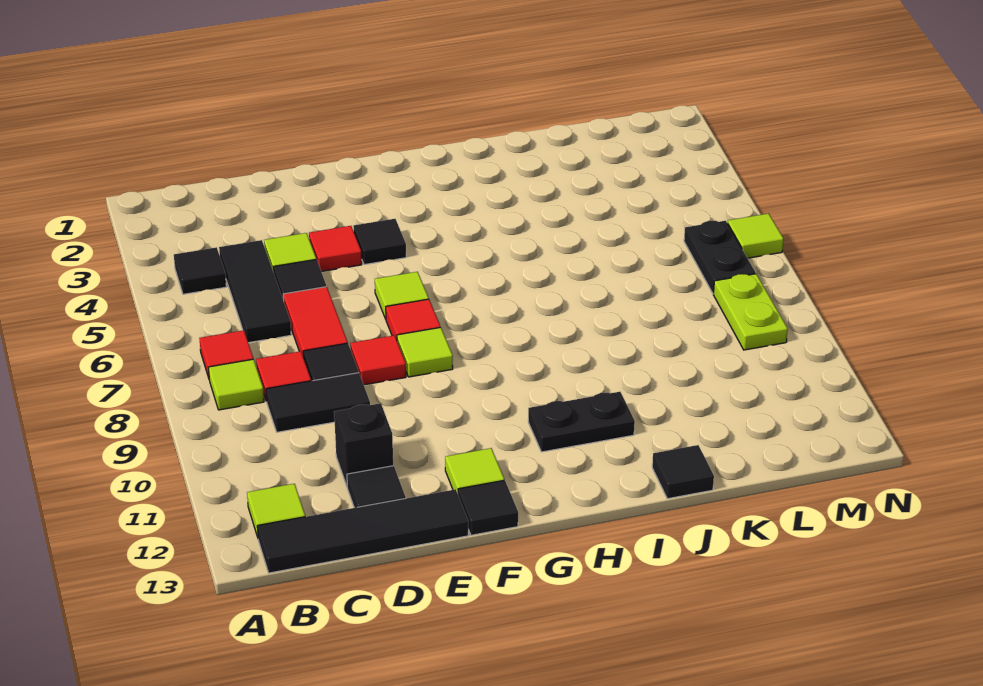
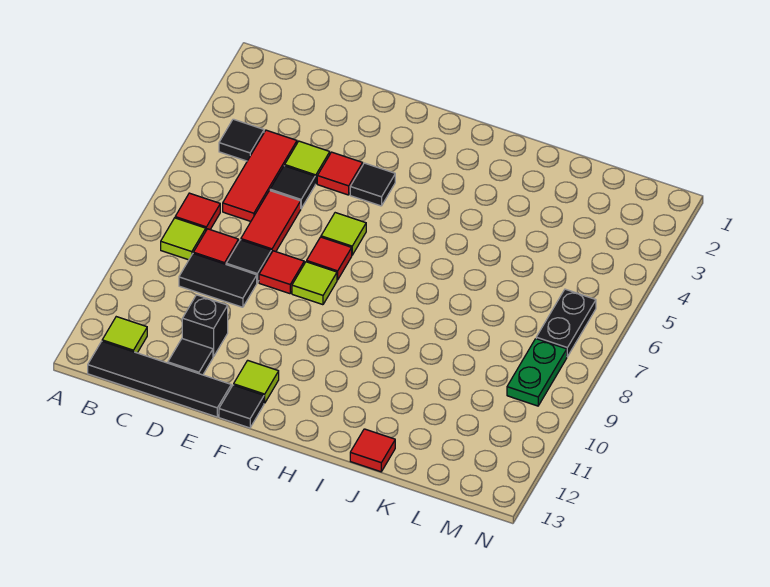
black tile C4:C6 level 1 -> red tile C4:C6 level 1
black plate H11:I11 level 1 -> none
black tile J13 level 1 -> red tile J13 level 1
lime plate M8:M9 level 1 -> green plate M8:M9 level 1
lime tile N6 level 1 -> none

